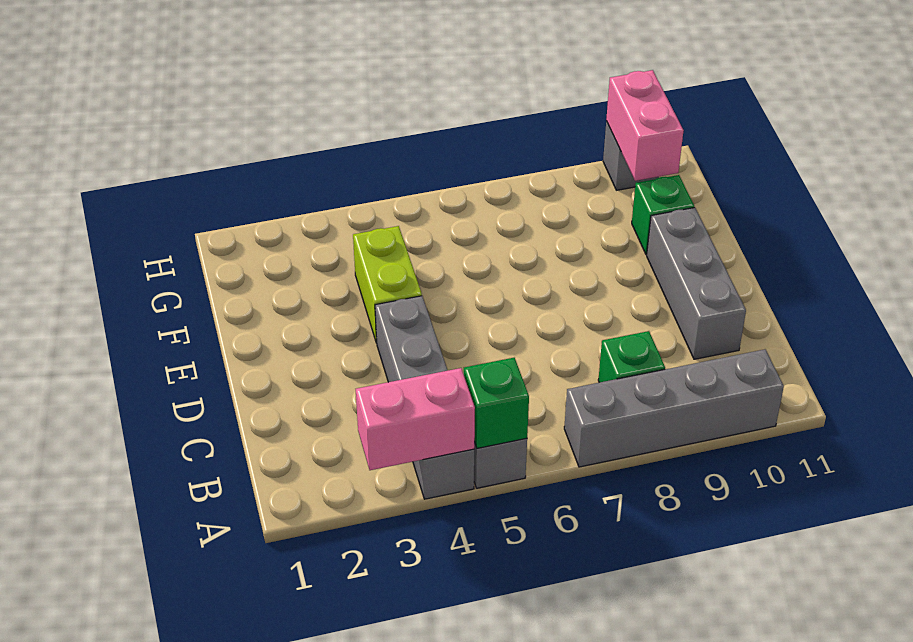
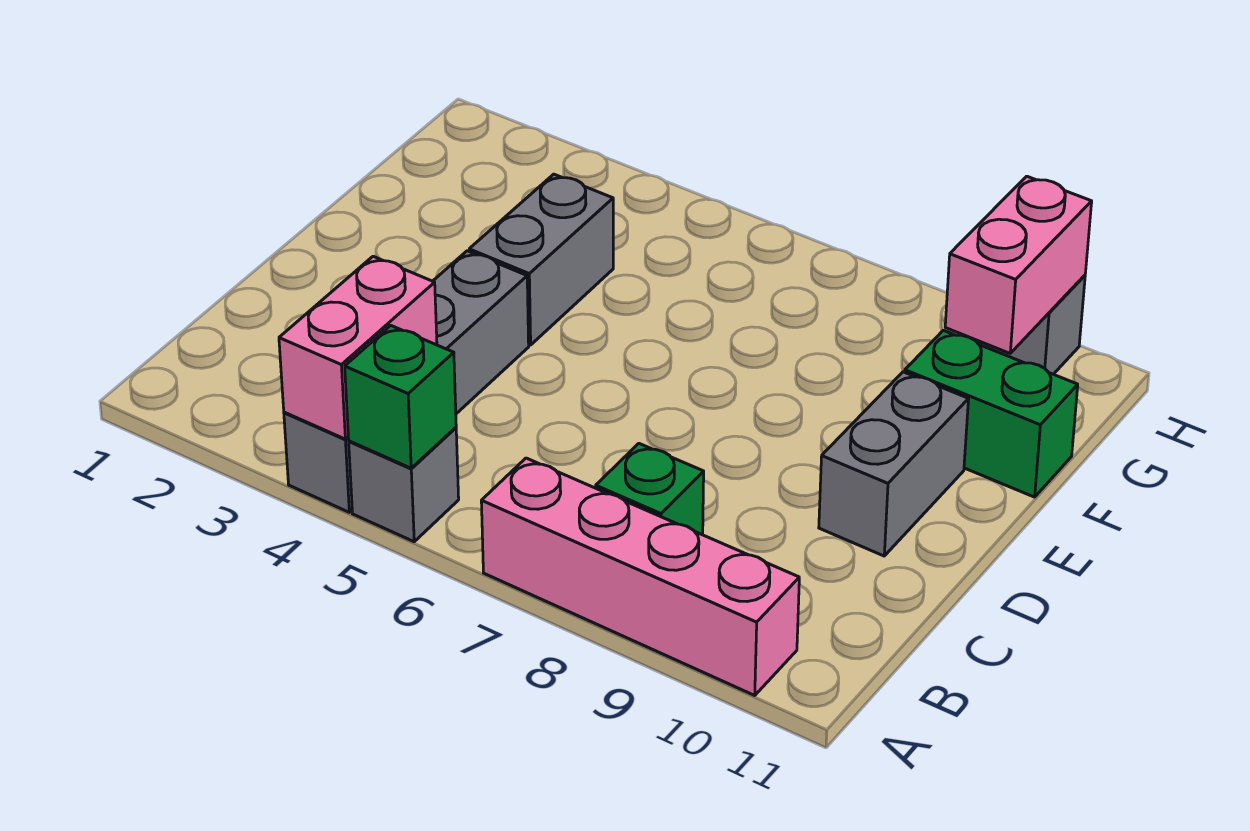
pink brick A3:A4 level 2 -> pink brick A4:B4 level 2
grey brick A7:A10 level 1 -> pink brick A7:A10 level 1
grey brick C10:E10 level 1 -> grey brick D10:E10 level 1
lime brick E4:F4 level 1 -> grey brick E4:F4 level 1
green brick F10 level 1 -> green brick F10:F11 level 1

